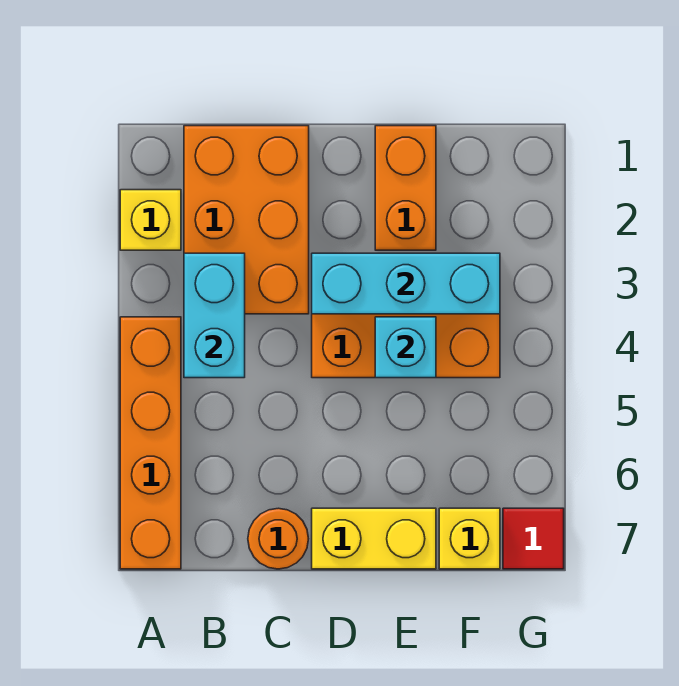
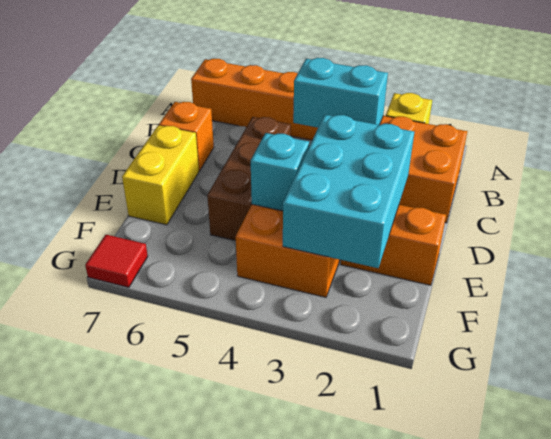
none -> brown brick C5:E5 level 1
orange round brick C7 level 1 -> orange brick C7 level 1
cyan brick D3:F3 level 2 -> cyan brick D2:F3 level 2
yellow brick F7 level 1 -> none

